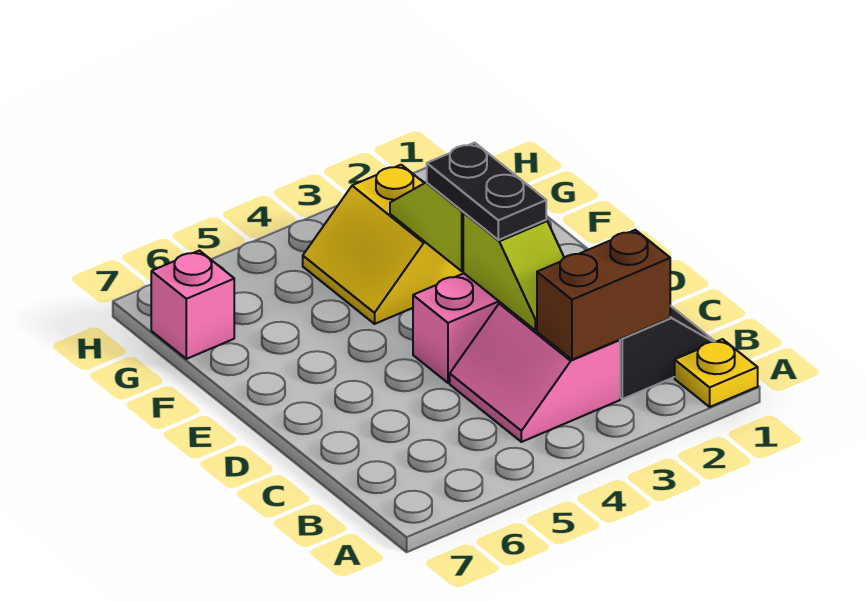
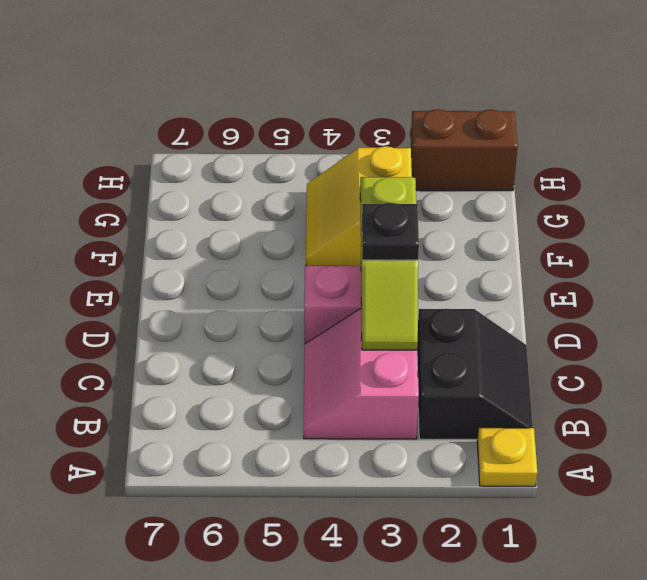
brown brick B2:B3 level 2 -> brown brick H1:H2 level 1
black plate D3:E3 level 3 -> black plate D3 level 3
pink brick G7 level 1 -> none

